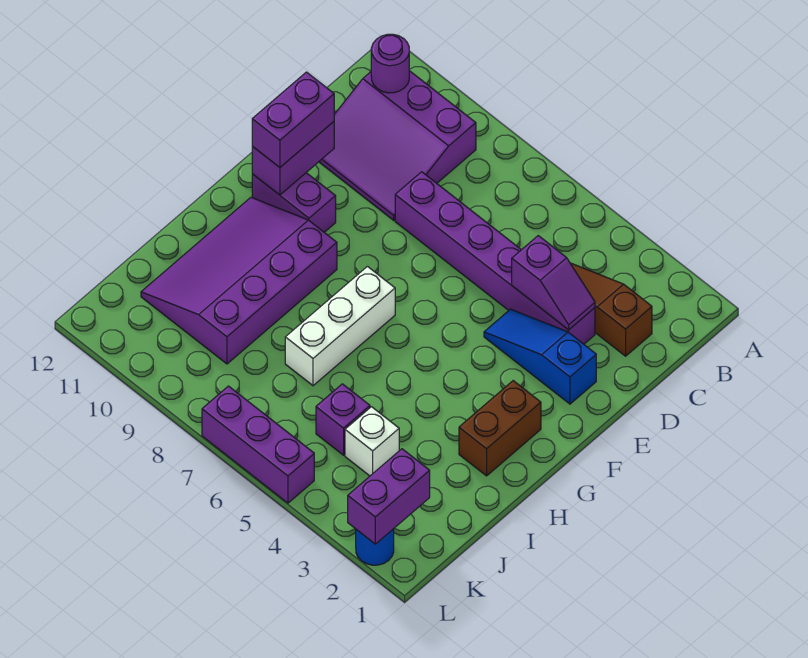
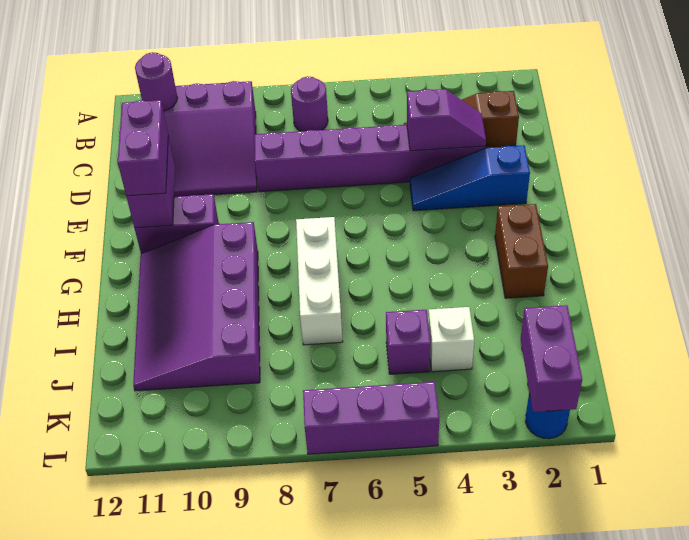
none -> purple round brick B7 level 1

